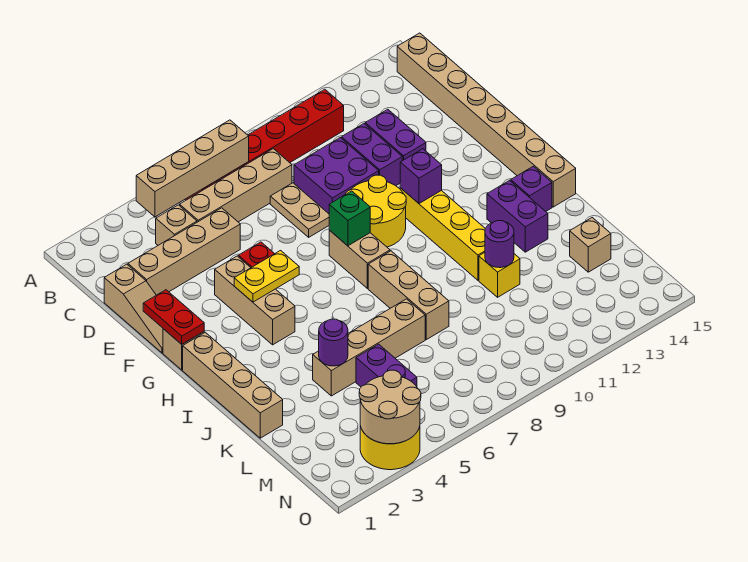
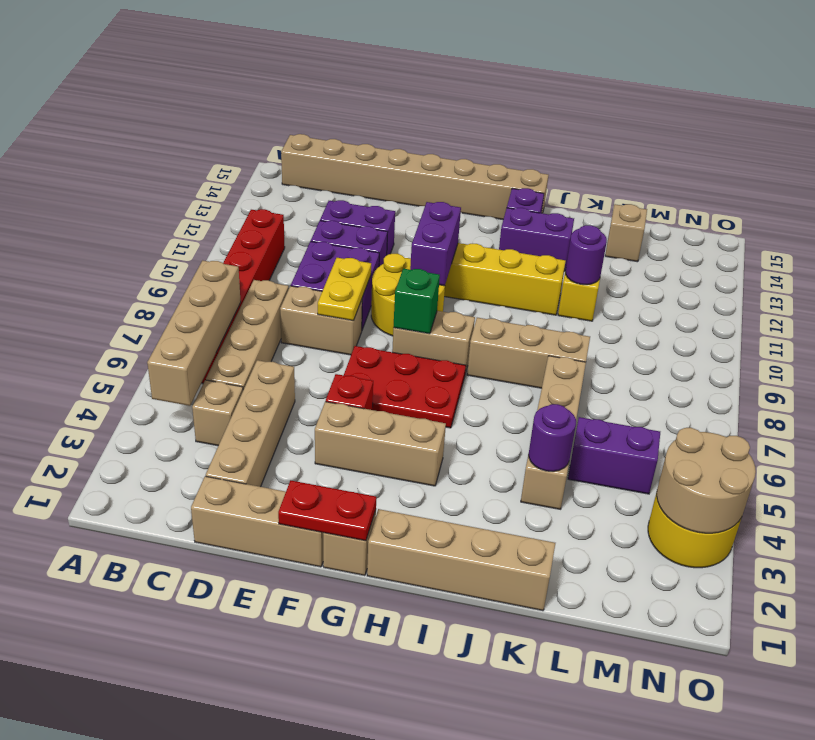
tan slope D1:F1 level 1 top D -> tan brick D1:F1 level 1
tan plate D8:E8 level 1 -> tan brick D8:E8 level 1
none -> red plate F6:H7 level 1
yellow plate G4:G5 level 2 -> yellow plate E8:E9 level 2
purple brick G11 level 2 -> purple brick G10:G11 level 2

